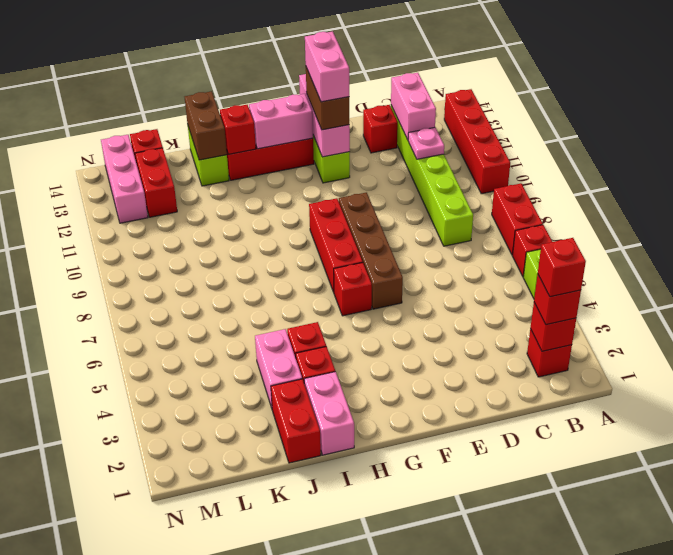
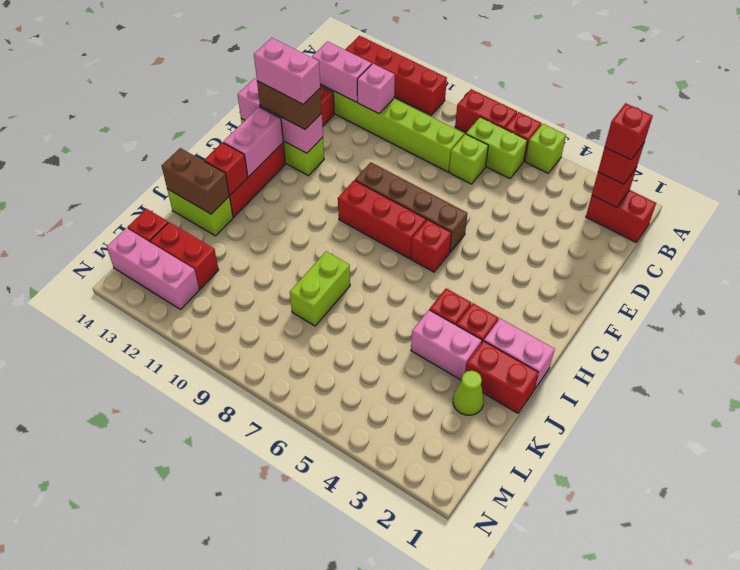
red brick B2 level 1 -> red brick B1:B2 level 1
none -> lime brick B6:B7 level 1
none -> lime brick C7 level 1
pink plate C11 level 2 -> pink brick C11 level 2
none -> lime brick J8:K8 level 1
none -> lime cone K2 level 1

